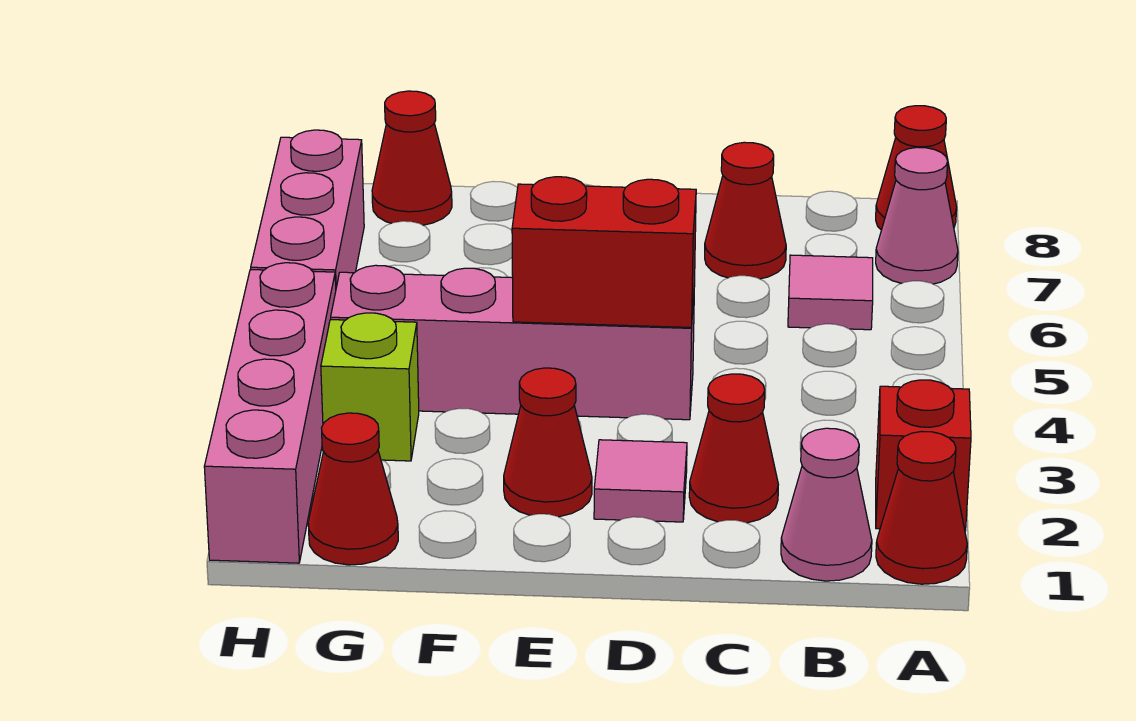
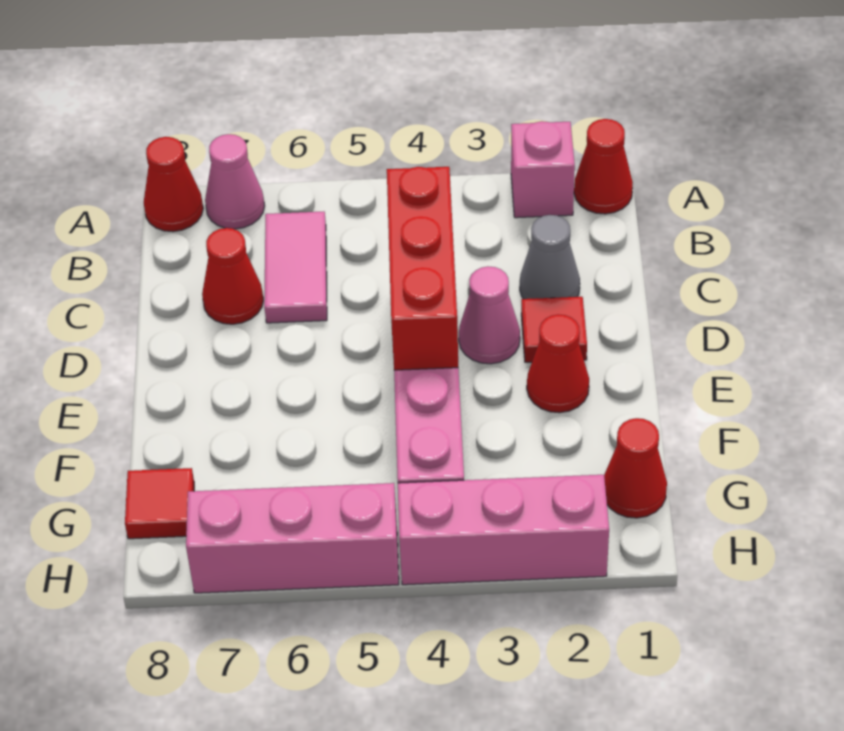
red brick A2 level 1 -> pink brick A2 level 1
pink cone B1 level 1 -> pink cone D3 level 1
pink tile B6 level 1 -> pink tile B6:C6 level 1
red cone C2 level 1 -> grey cone C2 level 1
pink tile D2 level 1 -> red tile D2 level 1
red brick D4:E4 level 2 -> red brick C4:E4 level 2
lime brick G3 level 1 -> none
red cone G8 level 1 -> red tile G8 level 1
pink brick H1:H4 level 1 -> pink brick H2:H4 level 1

